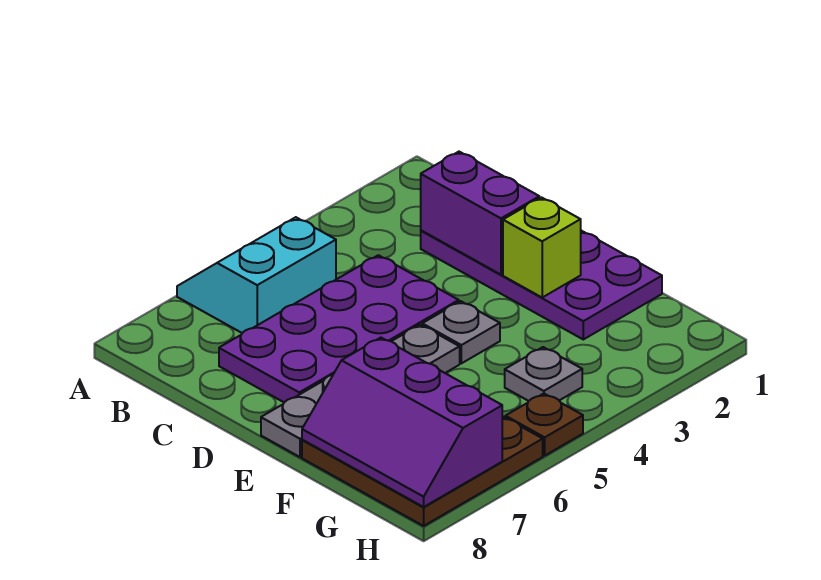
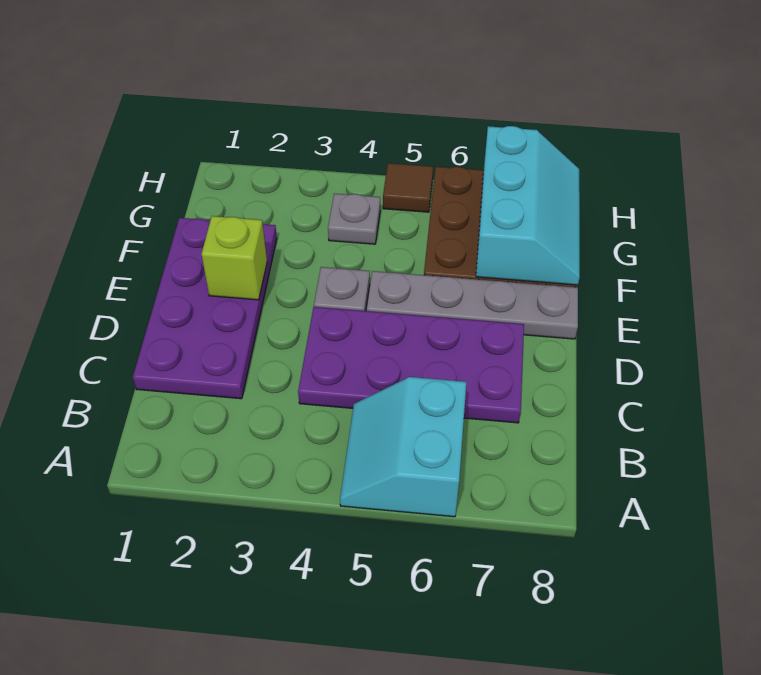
cyan slope A5:B6 level 1 top B -> cyan slope A5:B6 level 1 top 6
purple brick C2:D2 level 2 -> none
purple slope F7:H8 level 2 top 7 -> cyan slope F7:H8 level 2 top 7
brown plate H5 level 1 -> brown tile H5 level 1

